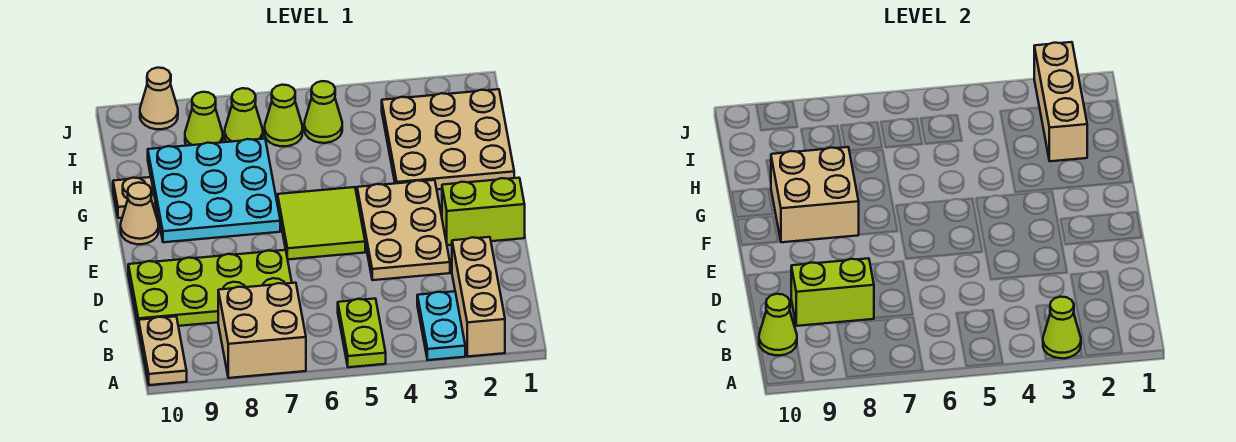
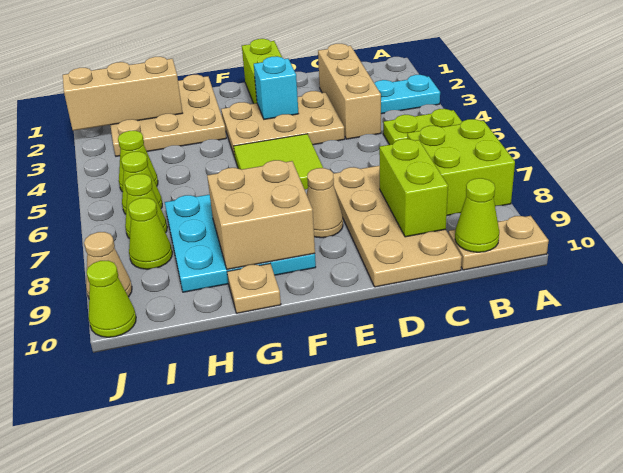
tan brick A2:C2 level 1 -> tan brick C2:C4 level 1
lime cone A3 level 2 -> lime cone J10 level 1
tan brick A7:B8 level 1 -> lime brick A7:B8 level 1
lime plate C7:D10 level 1 -> tan plate C7:D10 level 1
none -> cyan brick E3 level 2
tan cone F10 level 1 -> tan cone E8 level 1

